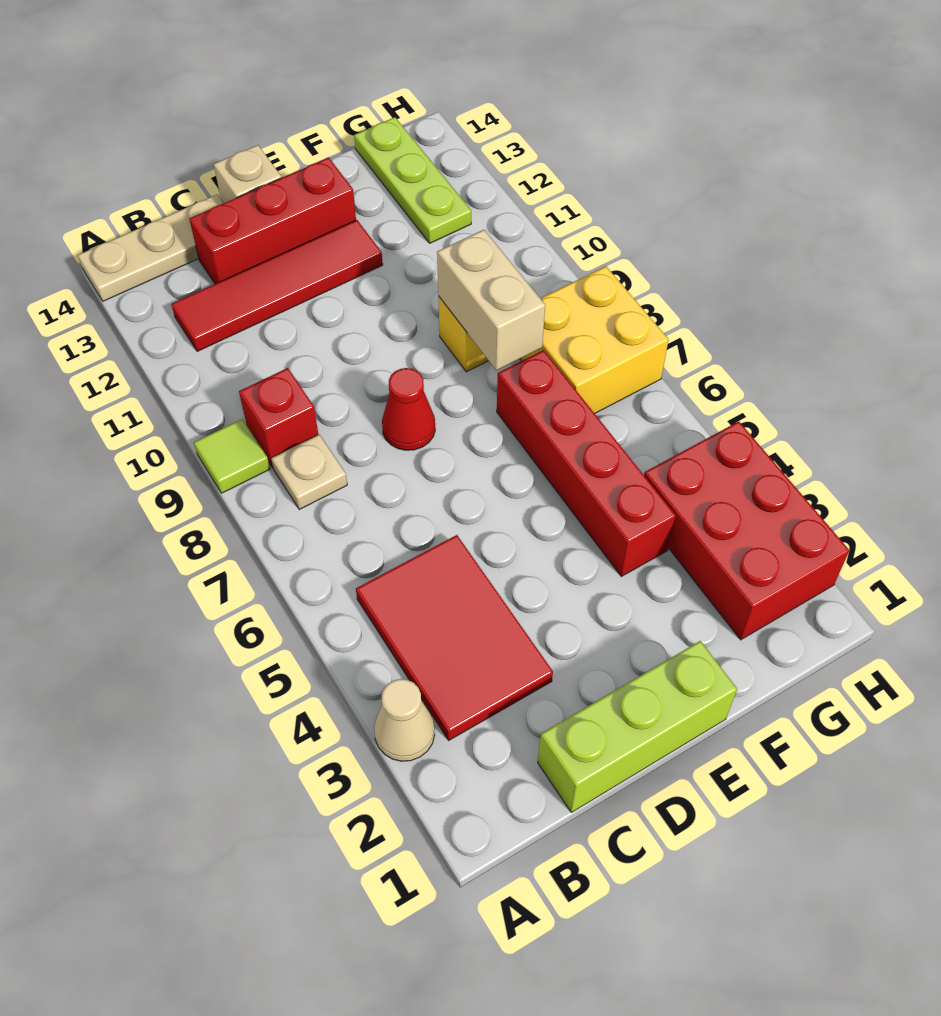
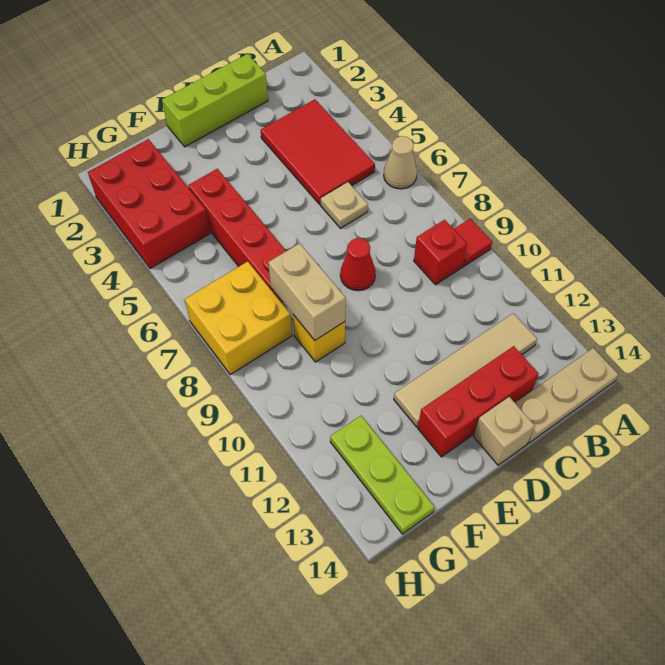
tan cone A3 level 1 -> tan cone A6 level 1
lime tile A9 level 1 -> red tile A9 level 1
tan plate B8 level 1 -> tan plate C6 level 1
red tile B12:E12 level 1 -> tan tile B12:E12 level 1

